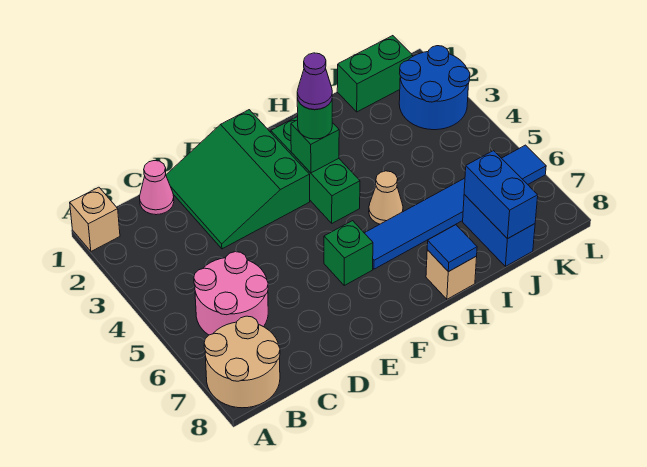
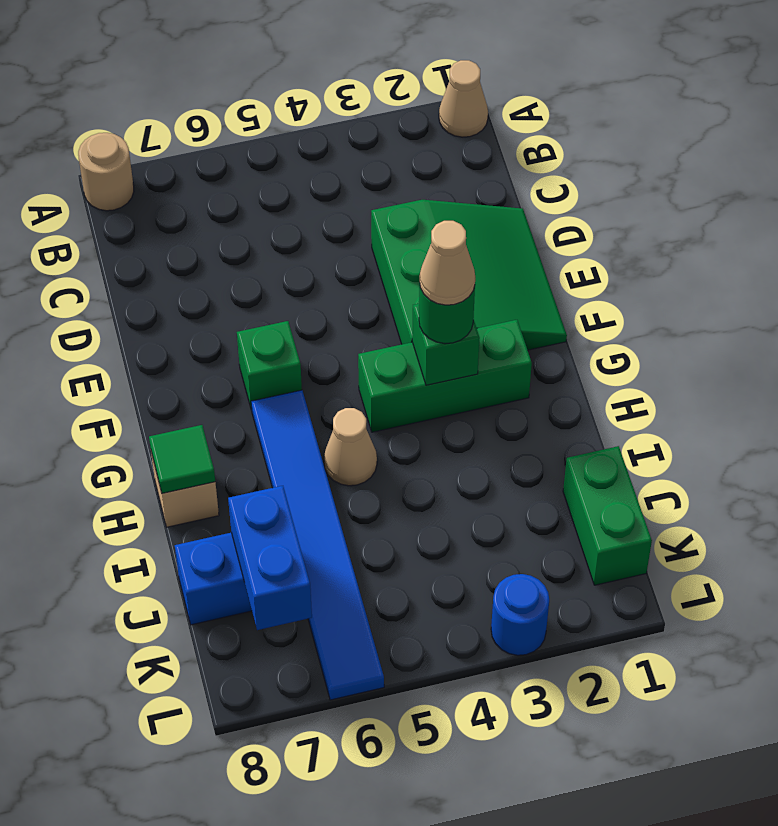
tan brick A1 level 1 -> tan cone A1 level 1
tan round brick A7:B8 level 1 -> tan round brick A8 level 1
pink round brick B5:C6 level 1 -> none
pink cone C1 level 1 -> none
green slope D1:F3 level 1 top F -> green slope D1:F3 level 1 top 3
purple cone G3 level 4 -> tan cone G3 level 4
blue tile H8 level 2 -> green tile H8 level 2
blue brick J7:J8 level 2 -> blue brick J7:K7 level 2
blue round brick K2:L3 level 1 -> blue round brick L3 level 1

